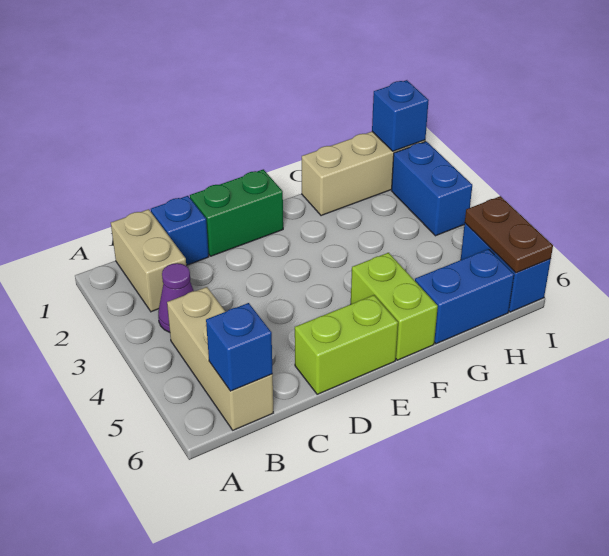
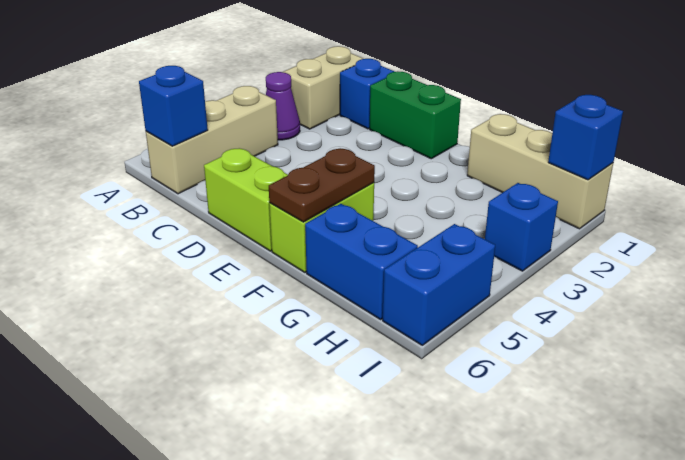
blue brick I2:I3 level 1 -> blue brick I3 level 1
brown plate I5:I6 level 2 -> brown plate F5:F6 level 2

